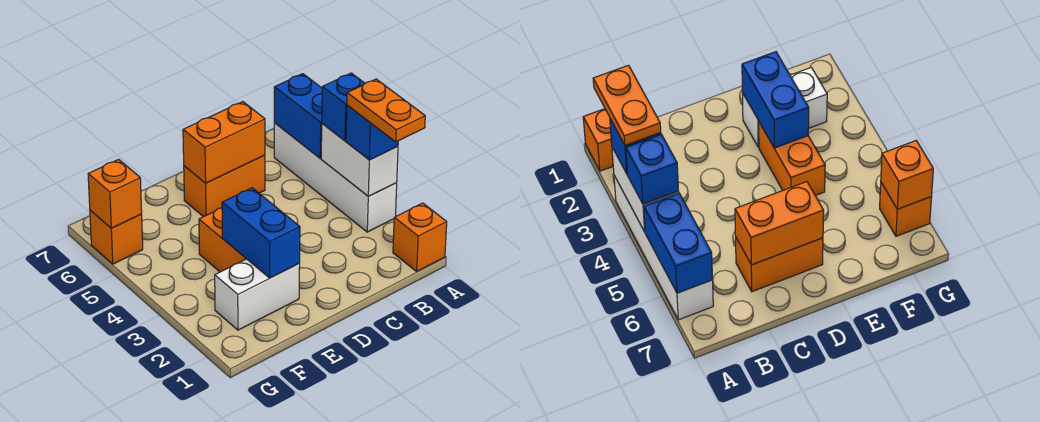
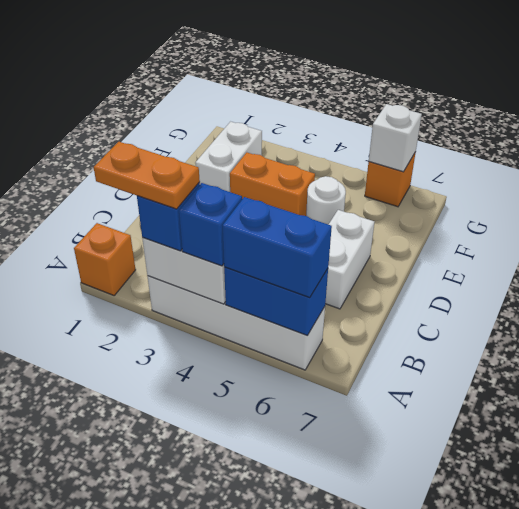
orange brick C6:D6 level 1 -> white brick C6:D6 level 1
orange brick C6:D6 level 2 -> none
blue brick E2:E3 level 2 -> blue brick A5:A6 level 3
none -> white round brick E5 level 1
orange brick G6 level 2 -> white brick G6 level 2

